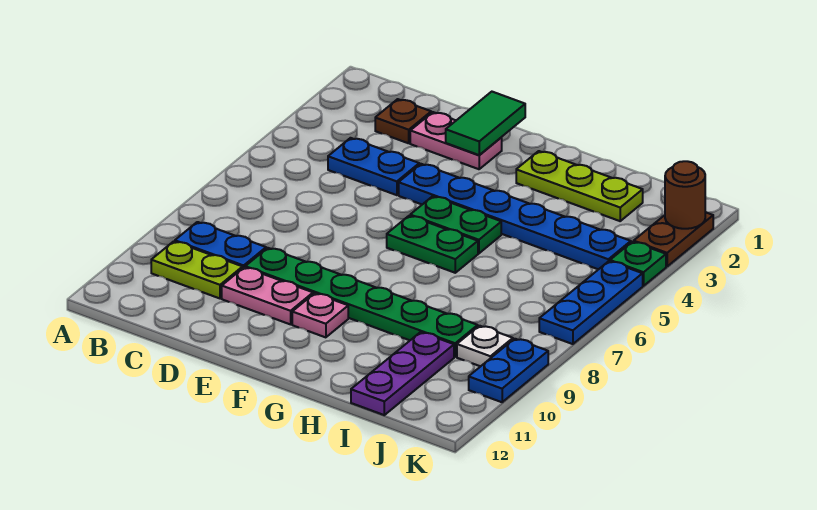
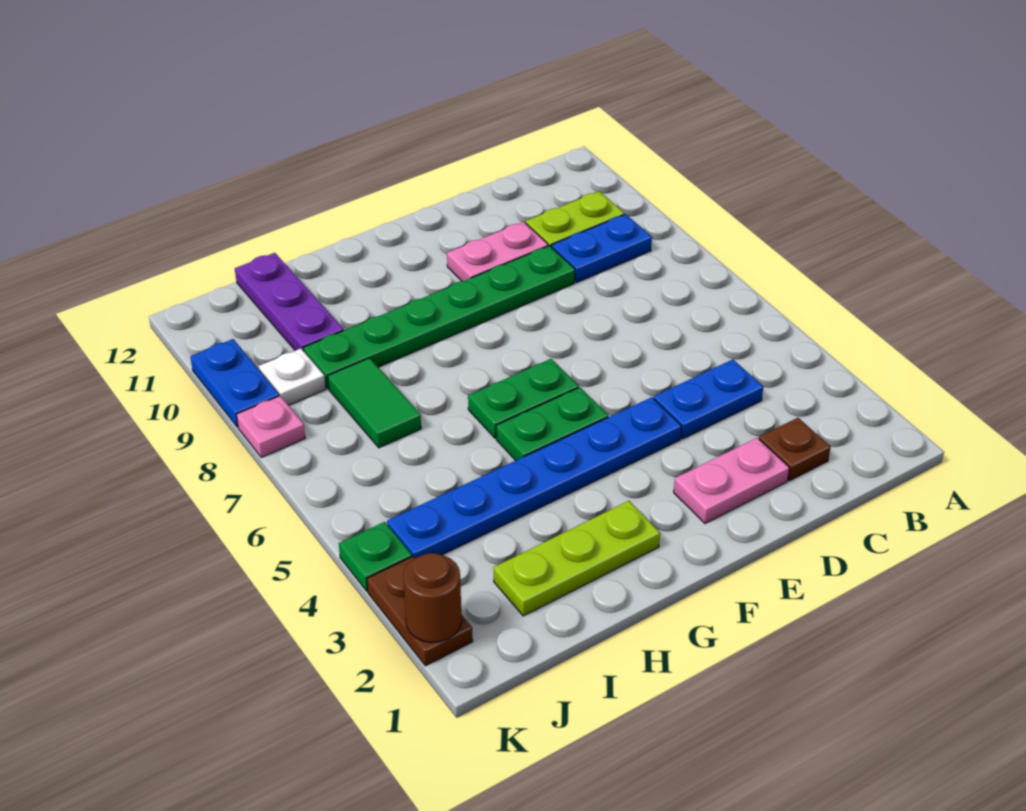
green tile E1:E2 level 2 -> green tile I7:I8 level 1
pink plate F10 level 1 -> pink plate K8 level 1
blue plate K5:K7 level 1 -> none

